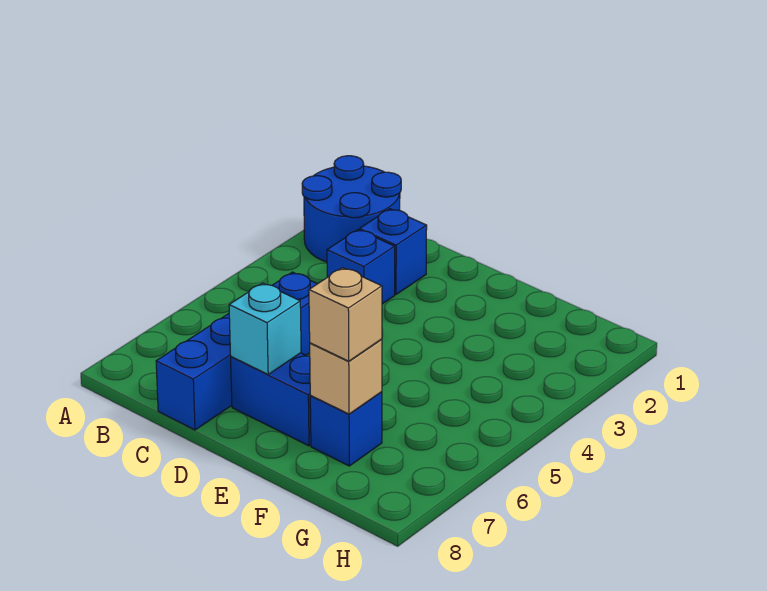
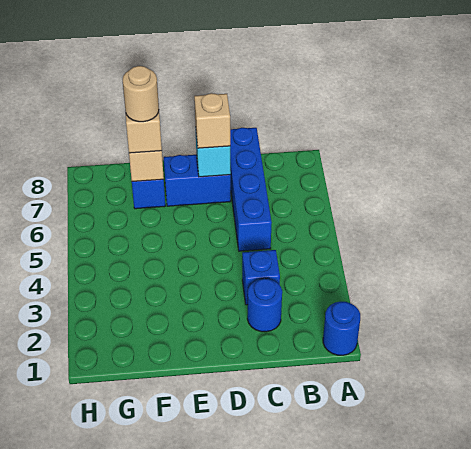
blue round brick A1:B2 level 1 -> blue round brick A1 level 1
blue brick C2 level 1 -> blue round brick C2 level 1
none -> tan brick D7 level 3
none -> tan round brick F7 level 4

